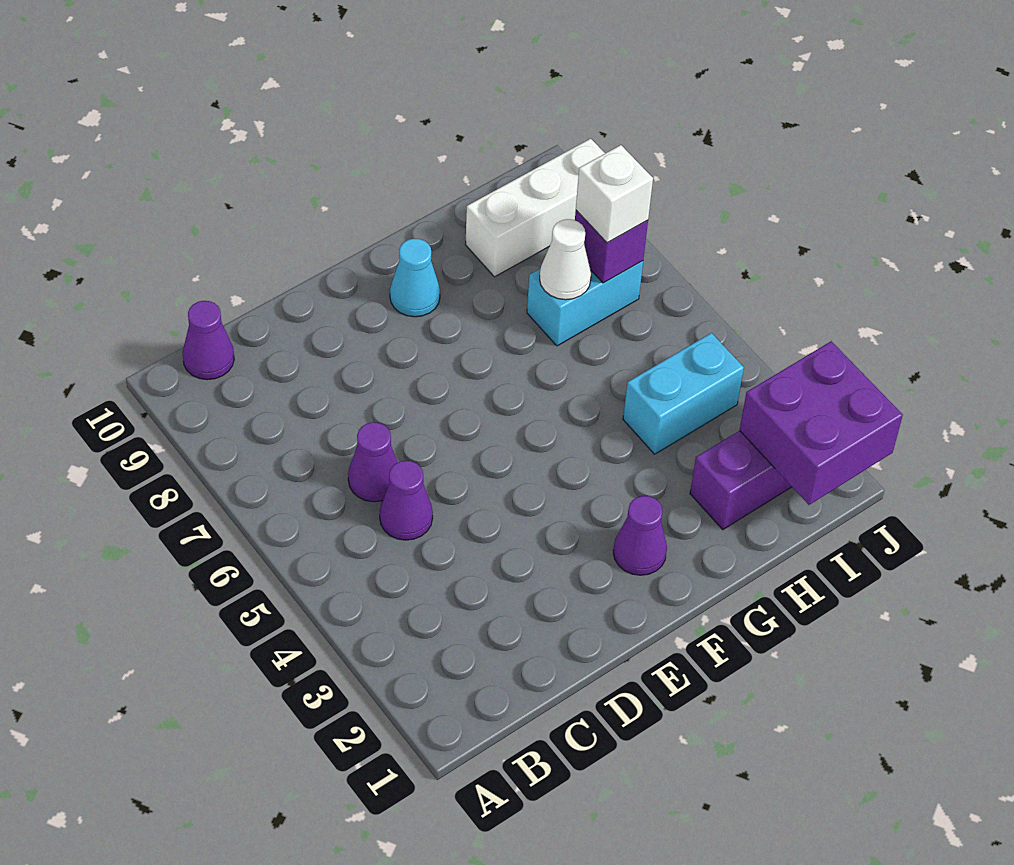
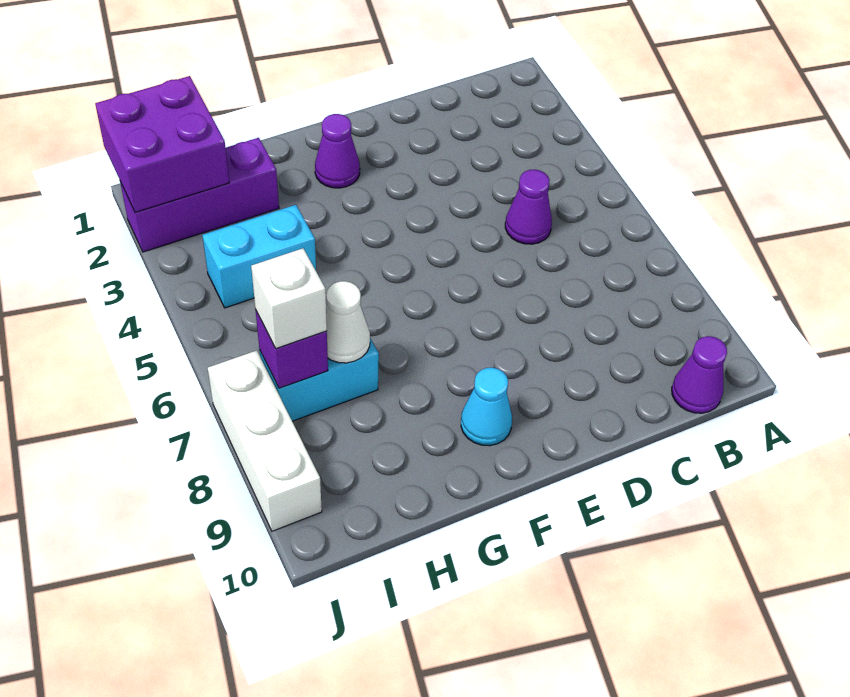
purple cone C6 level 1 -> none
white brick H9:J9 level 1 -> white brick J7:J9 level 1

